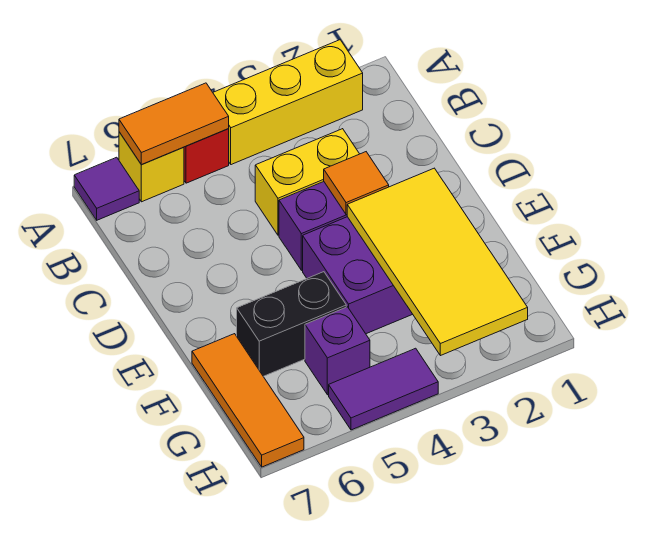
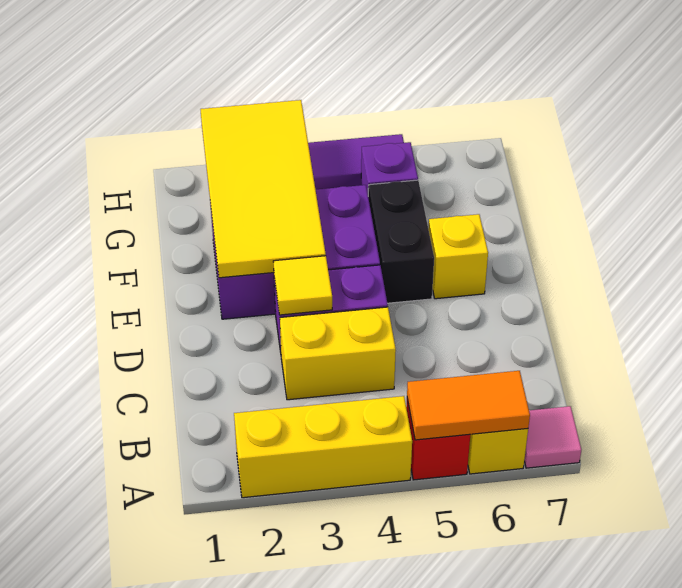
purple tile A7 level 1 -> pink tile A7 level 1
orange tile D3 level 2 -> yellow tile D3 level 2
none -> yellow brick E6 level 1
black brick F5:F6 level 1 -> black brick E5:F5 level 1
orange tile F7:H7 level 1 -> none

